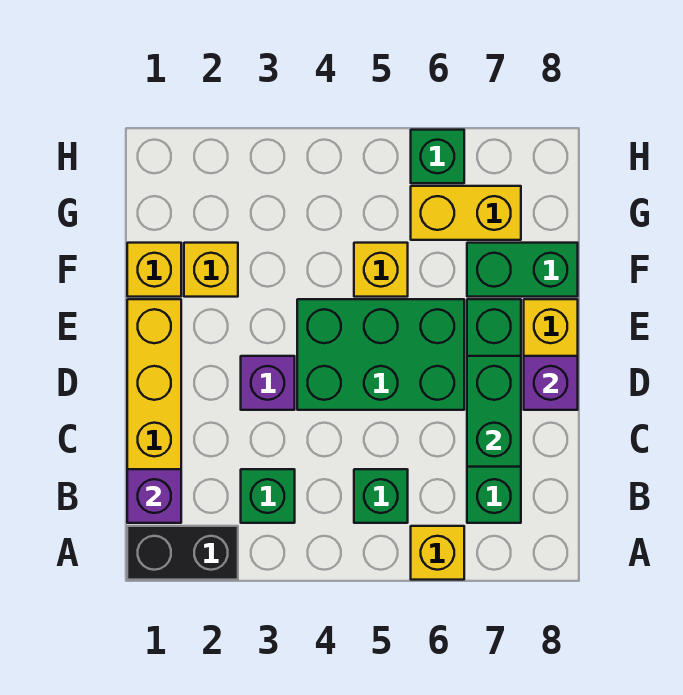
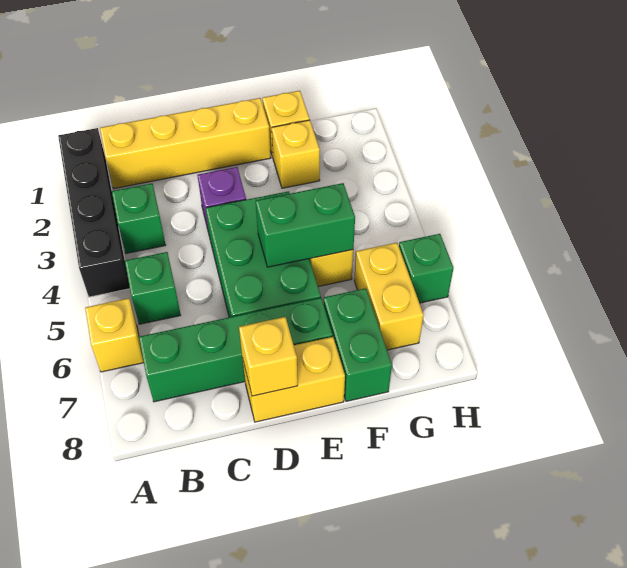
black brick A1:A2 level 1 -> black brick A1:A4 level 1
purple brick B1 level 2 -> none
green brick C7:D7 level 2 -> green brick E5:F5 level 2
purple brick D8 level 2 -> yellow brick D8 level 2

